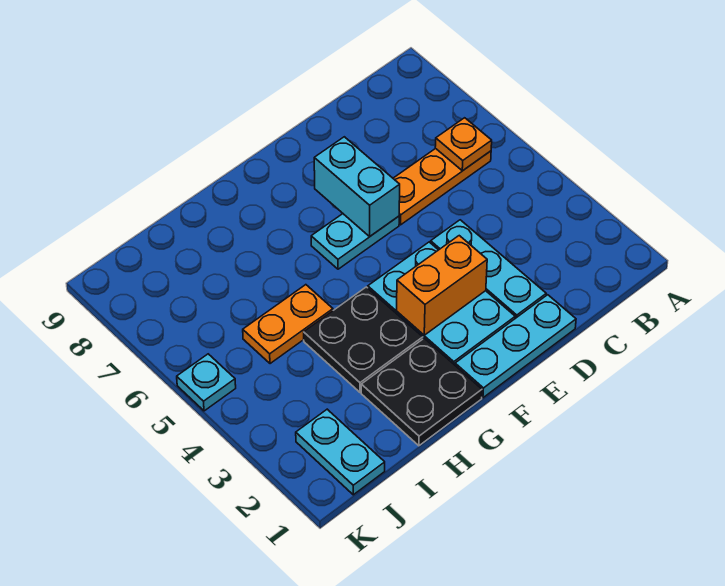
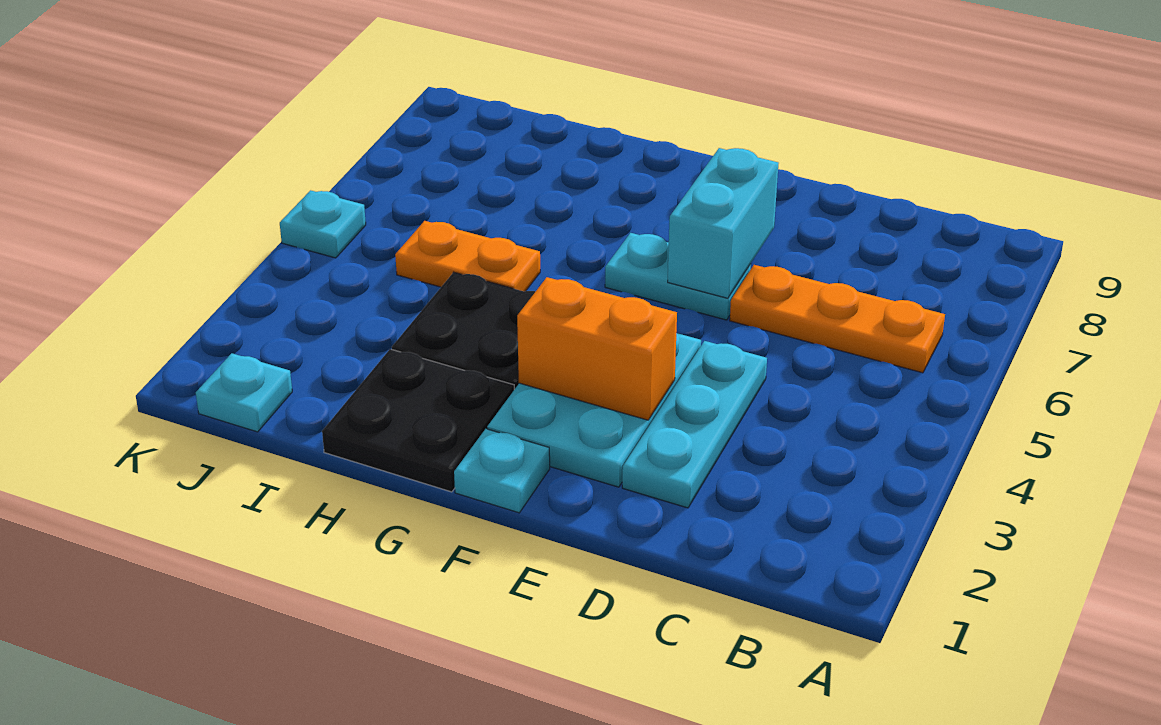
orange plate B6 level 2 -> none
cyan plate D1:F1 level 1 -> cyan plate F1 level 1
cyan plate J1:J2 level 1 -> cyan plate J1 level 1

